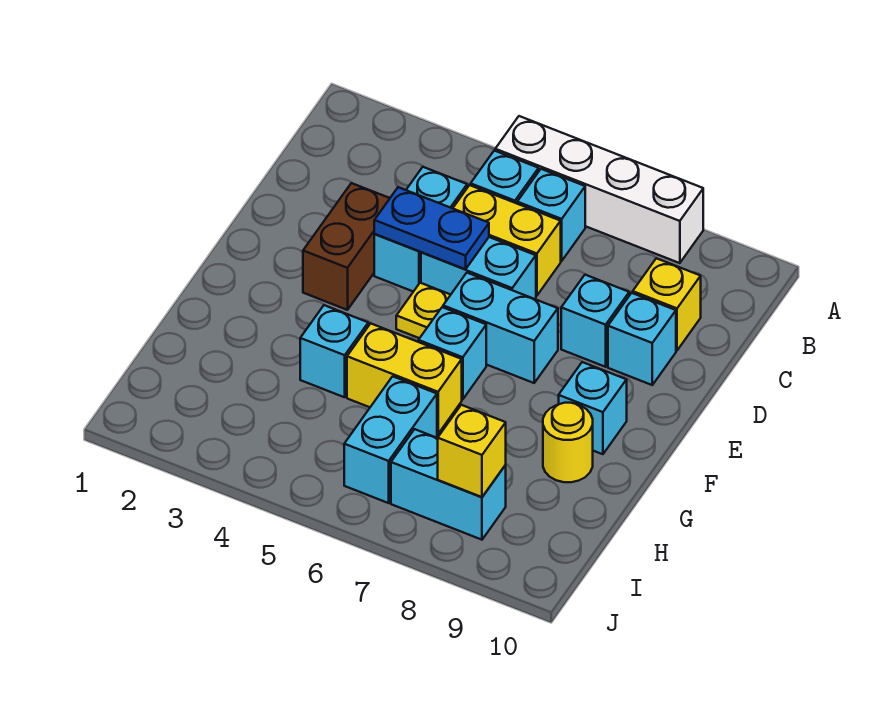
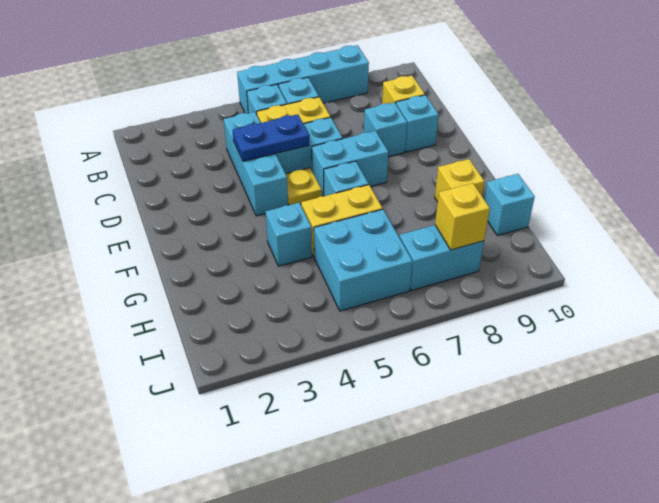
white brick A5:A8 level 1 -> cyan brick A5:A8 level 1
cyan brick C4:D4 level 1 -> cyan brick C4:E4 level 1
brown brick D3:E3 level 1 -> none
cyan brick F9 level 1 -> cyan brick H10 level 1
yellow round brick G9 level 1 -> yellow brick G9 level 1
cyan brick H6:I6 level 1 -> cyan brick H5:I6 level 1

